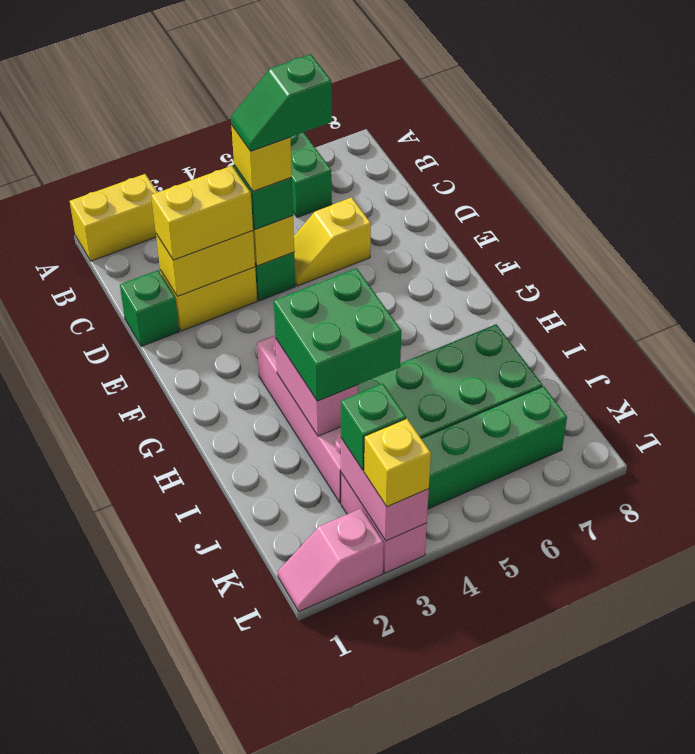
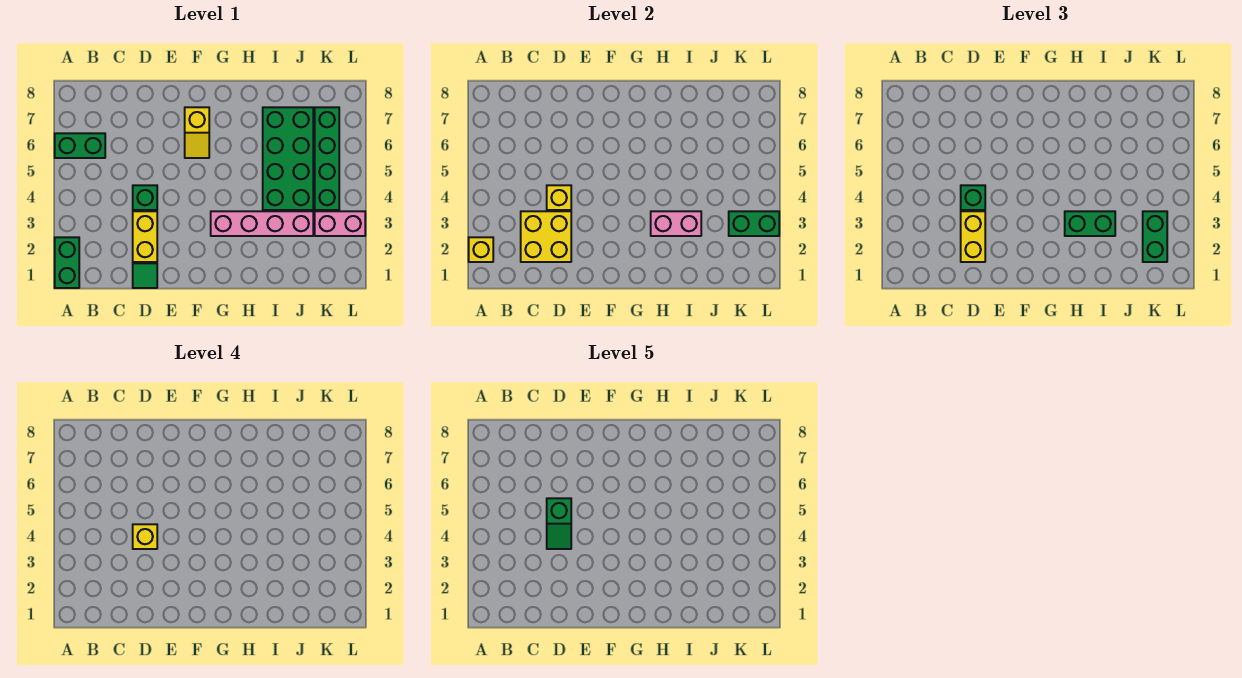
yellow brick A1:A2 level 1 -> green brick A1:A2 level 1
green brick D1 level 1 -> green tile D1 level 1
yellow brick D2:D3 level 2 -> yellow brick C2:D3 level 2
yellow slope D5:D6 level 1 top 6 -> yellow slope F6:F7 level 1 top 7
green brick H3:I4 level 3 -> green brick H3:I3 level 3
pink brick K3:L3 level 2 -> green brick K3:L3 level 2
green brick K3 level 3 -> green brick K2:K3 level 3
pink slope L1:L2 level 1 top 2 -> none
yellow brick L3 level 3 -> yellow brick A2 level 2

